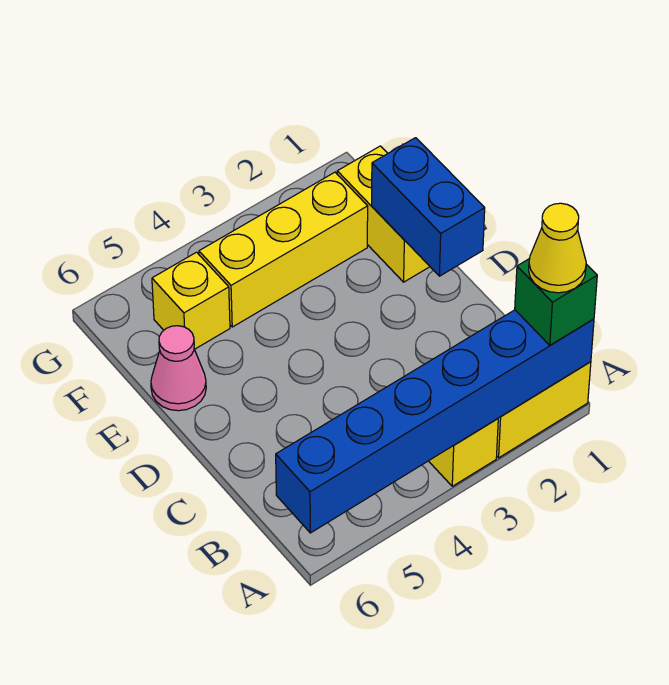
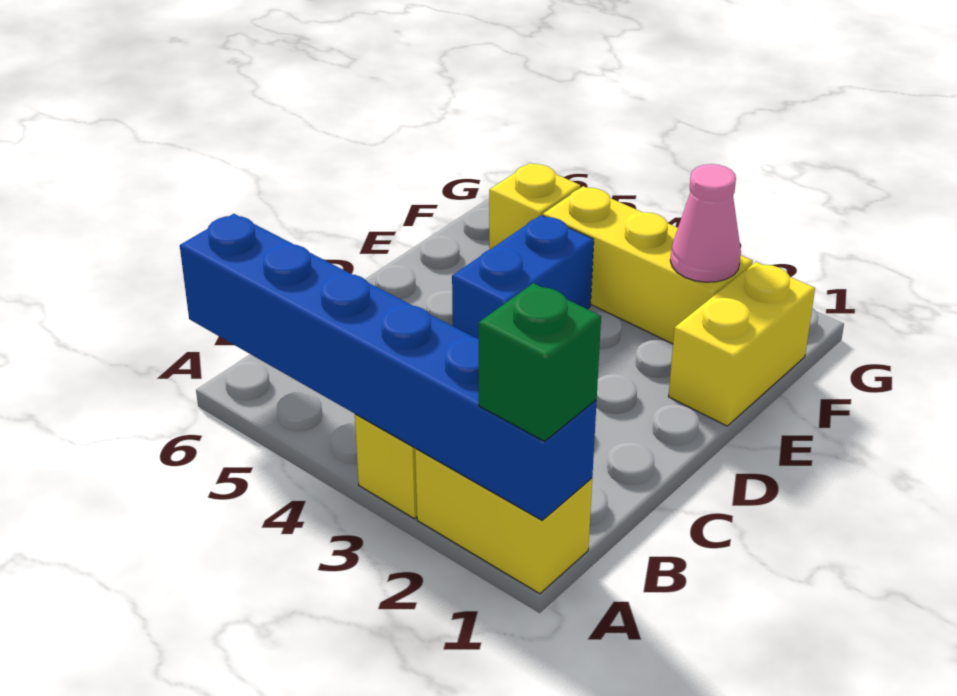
yellow cone A1 level 4 -> none
blue brick D1:E1 level 2 -> blue brick D4:E4 level 1
pink cone E6 level 1 -> pink cone F2 level 2

